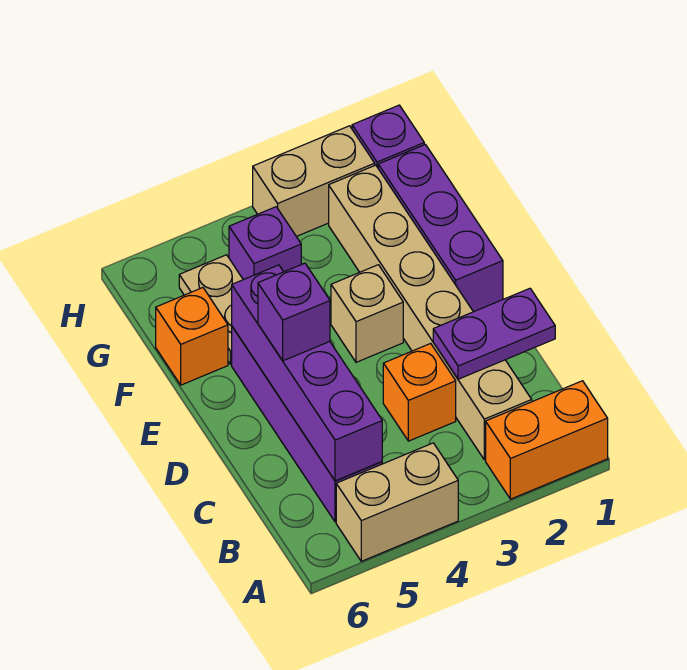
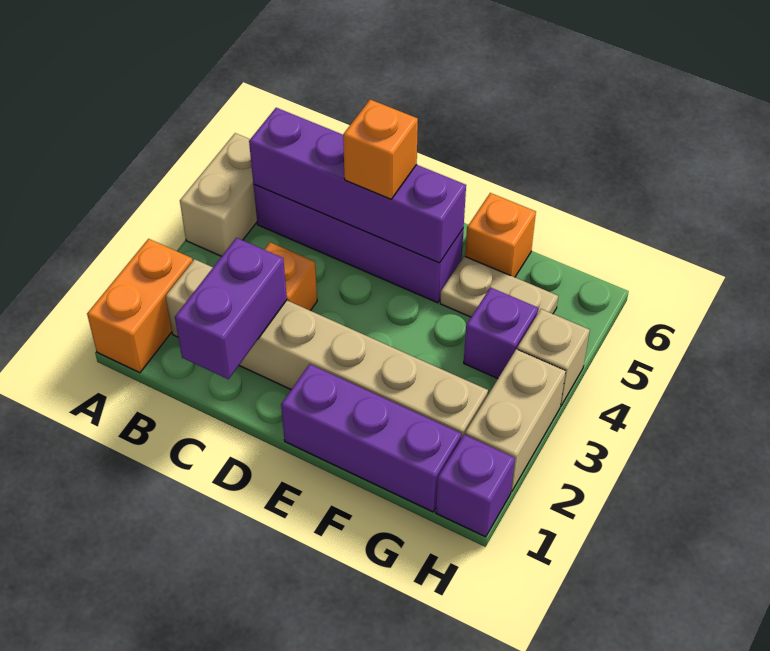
purple plate C1:C2 level 2 -> purple brick C1:C2 level 2
purple brick D5 level 3 -> orange brick D5 level 3
tan brick E3 level 1 -> tan brick H4 level 1

